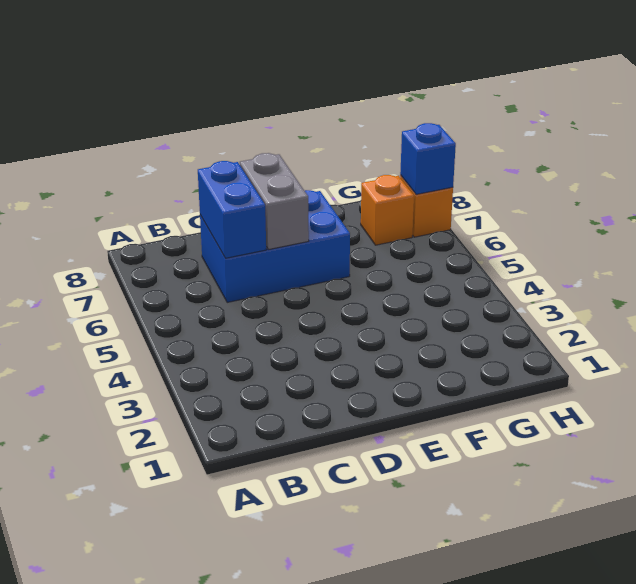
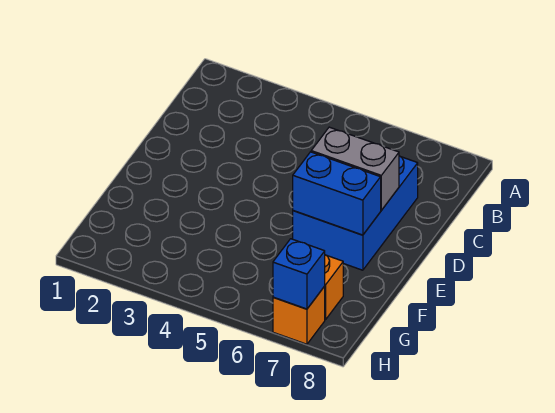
blue brick C6:C7 level 2 -> blue brick E6:E7 level 2

